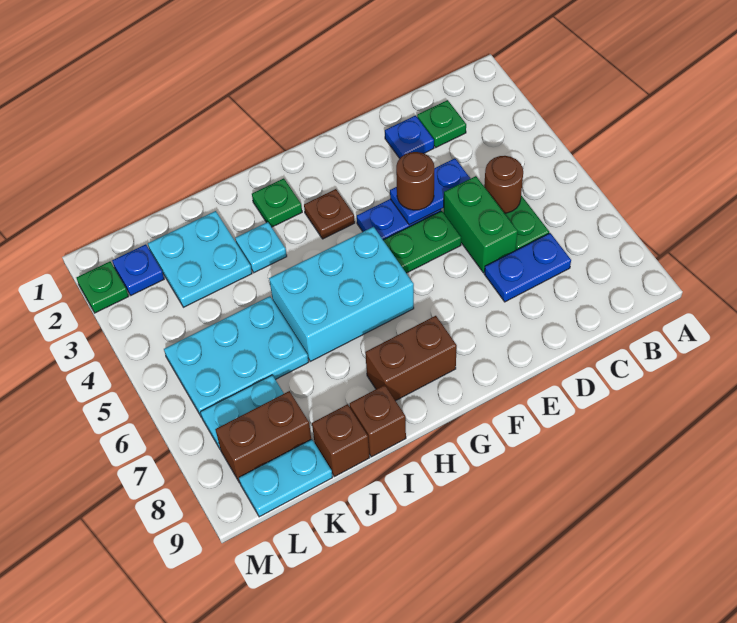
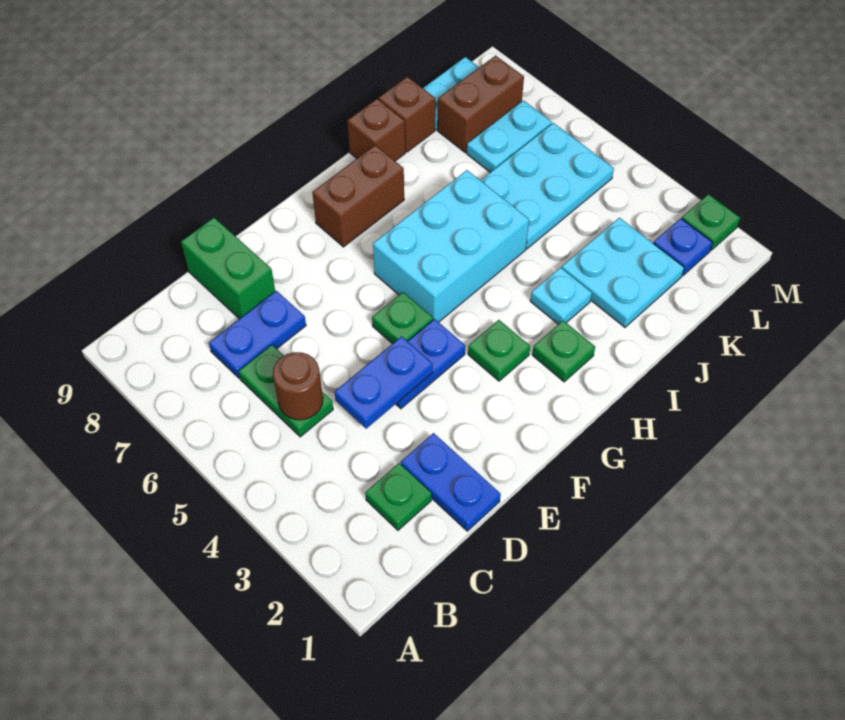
blue plate D2 level 1 -> blue plate D1:D2 level 1
green brick D5:D6 level 1 -> green brick D8:D9 level 1
brown round brick E4 level 3 -> none
green plate E5:F5 level 1 -> green plate F5 level 1
brown plate G3 level 1 -> green plate G3 level 1

